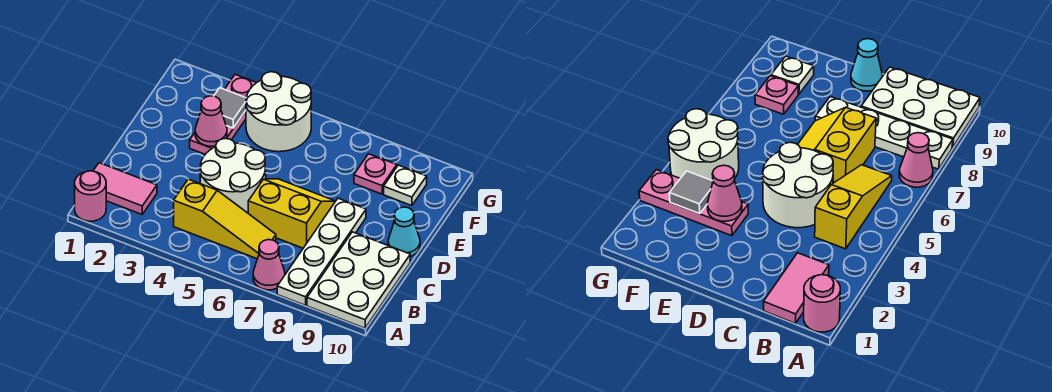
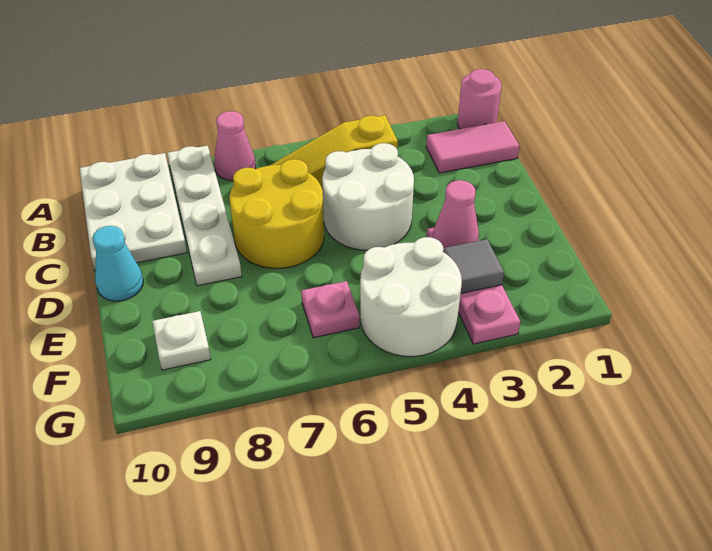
yellow slope C6:D7 level 1 top C -> yellow round brick C6:D7 level 1
pink plate F8 level 1 -> pink plate F6 level 1

